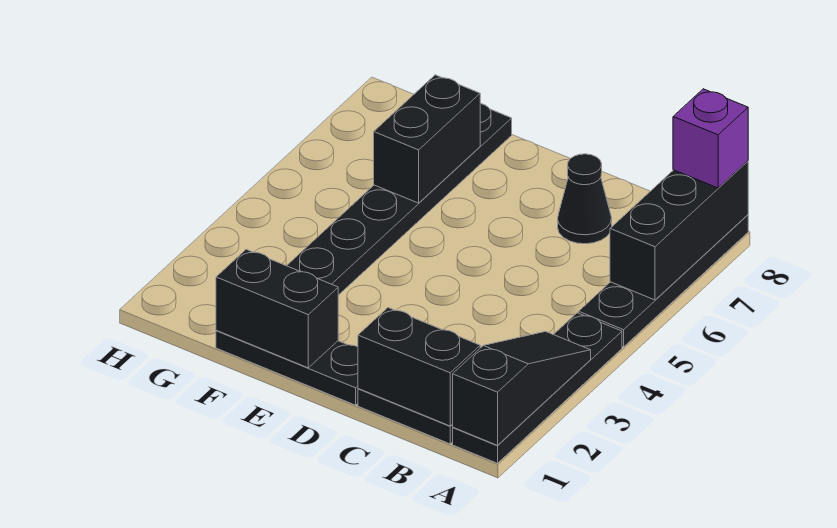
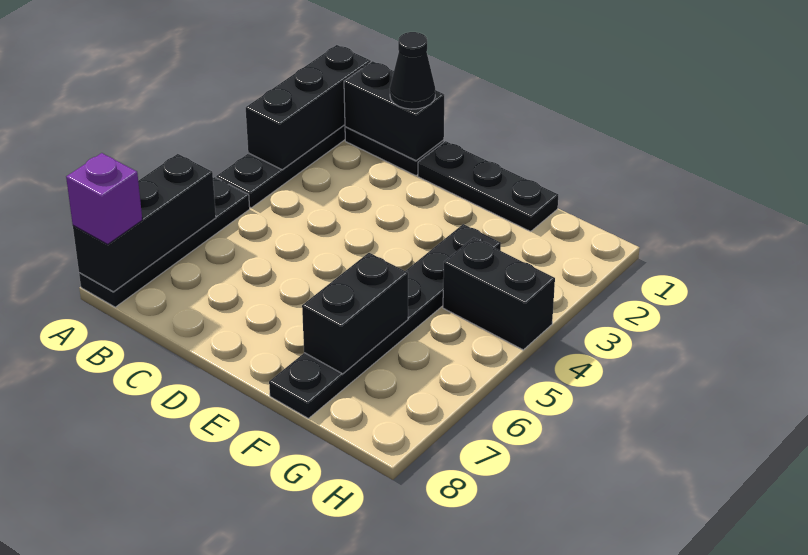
black slope A1:A3 level 2 top 1 -> black brick A1:A3 level 2
black cone C7 level 1 -> black cone C1 level 3
black brick E1:F1 level 2 -> black brick G4:H4 level 1

